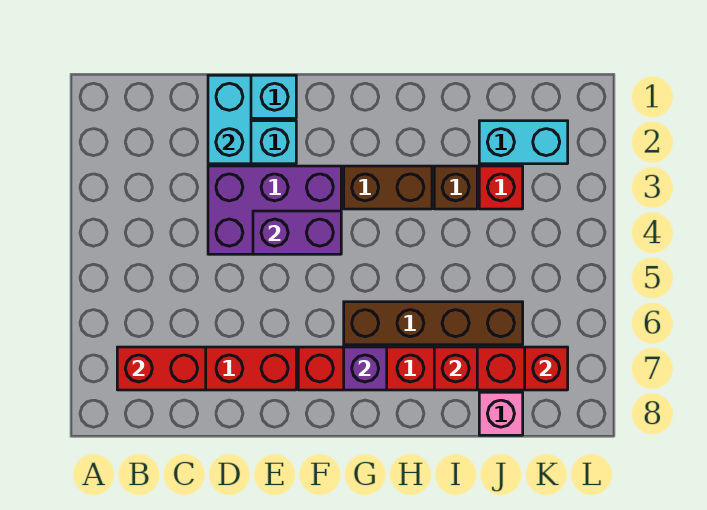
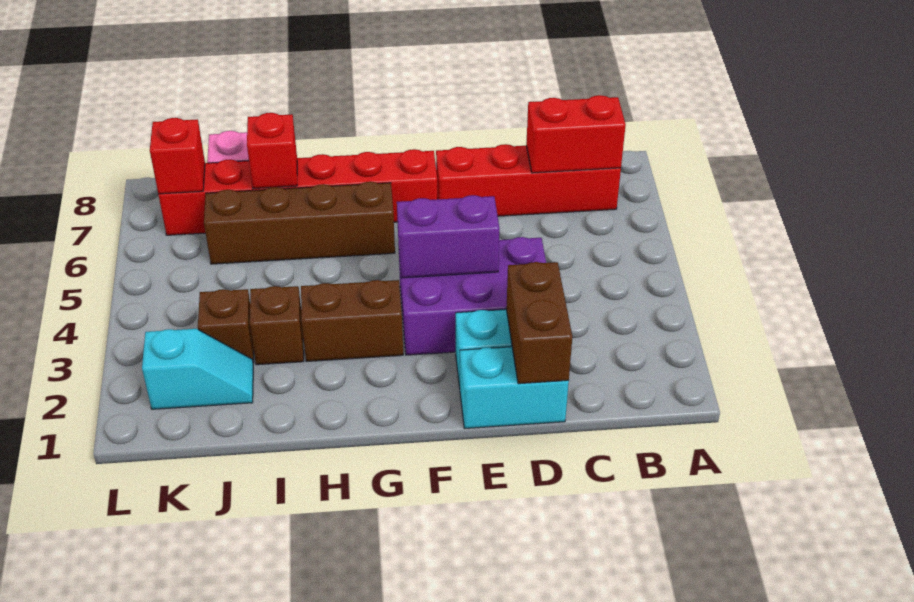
cyan brick D1:D2 level 2 -> brown brick D1:D2 level 2
purple brick G7 level 2 -> none
cyan brick J2:K2 level 1 -> cyan slope J2:K2 level 1 top K
red brick J3 level 1 -> brown brick J3 level 1

